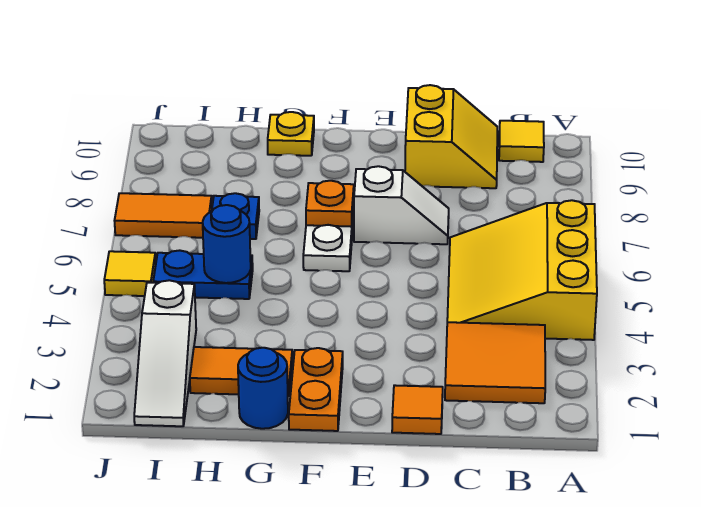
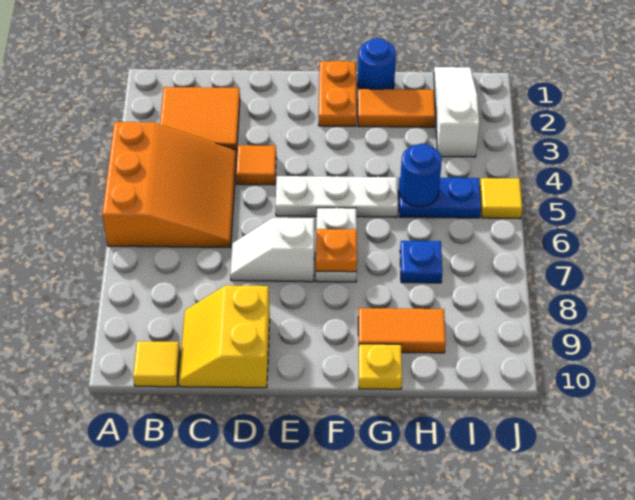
yellow slope A4:C6 level 1 top A -> orange slope A4:C6 level 1 top A
orange tile D1 level 1 -> orange tile D4 level 1
none -> white plate E5:G5 level 1
orange tile I7:J7 level 1 -> orange tile G9:H9 level 1

